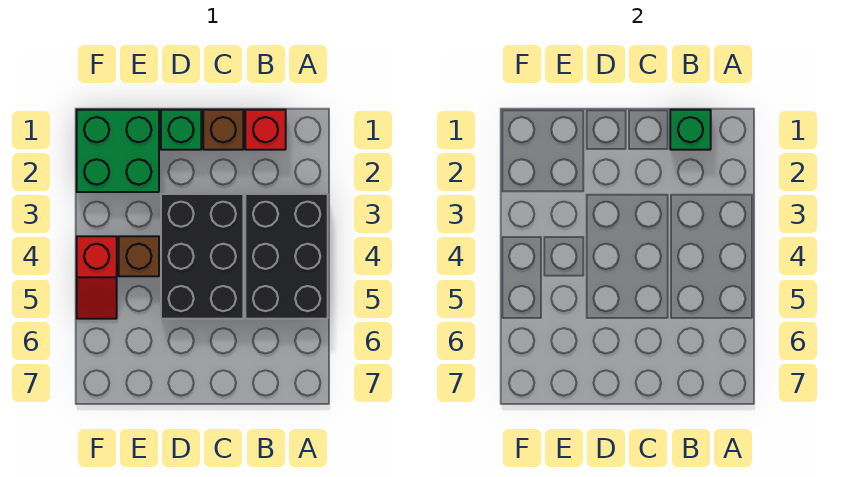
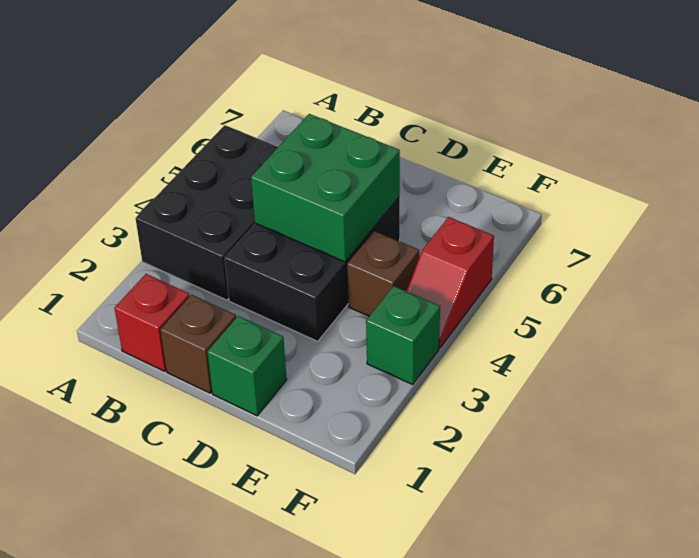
green brick B1 level 2 -> green brick F3 level 1
green brick E1:F2 level 1 -> green brick C4:D5 level 2
red slope F4:F5 level 1 top 4 -> red slope F4:F5 level 1 top 5

